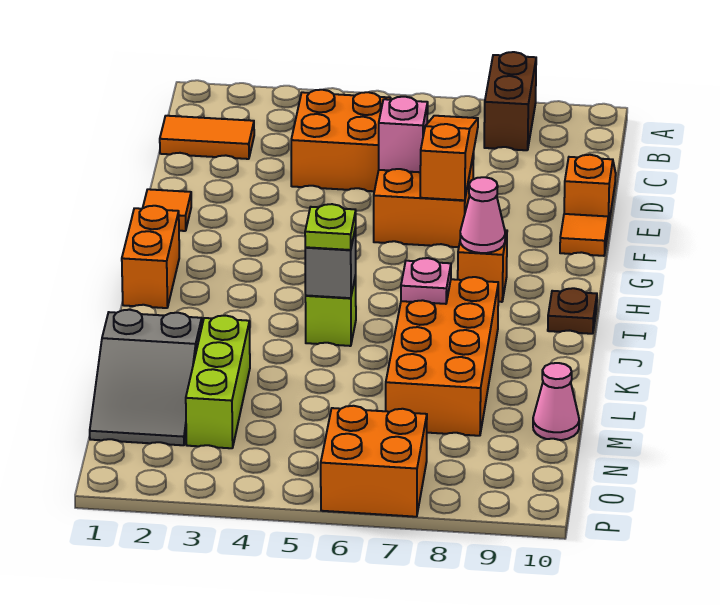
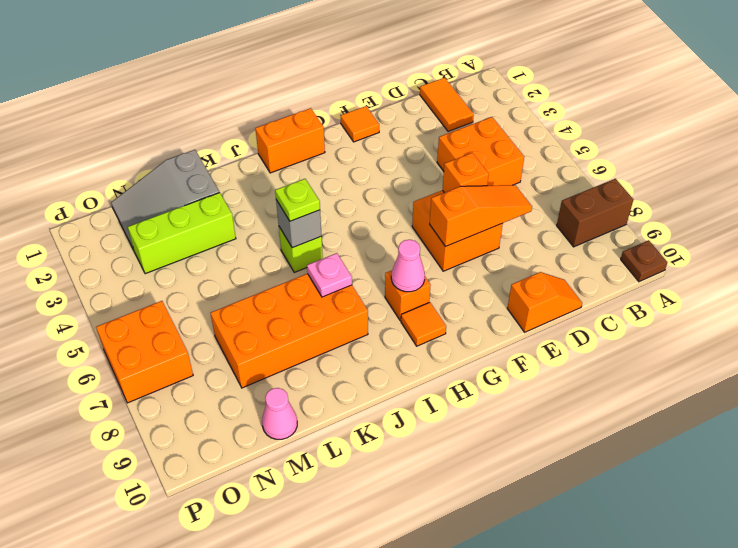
pink brick E6 level 2 -> orange brick E6 level 2
orange tile F10 level 1 -> orange tile H9 level 1
brown plate I10 level 1 -> brown plate A10 level 1

